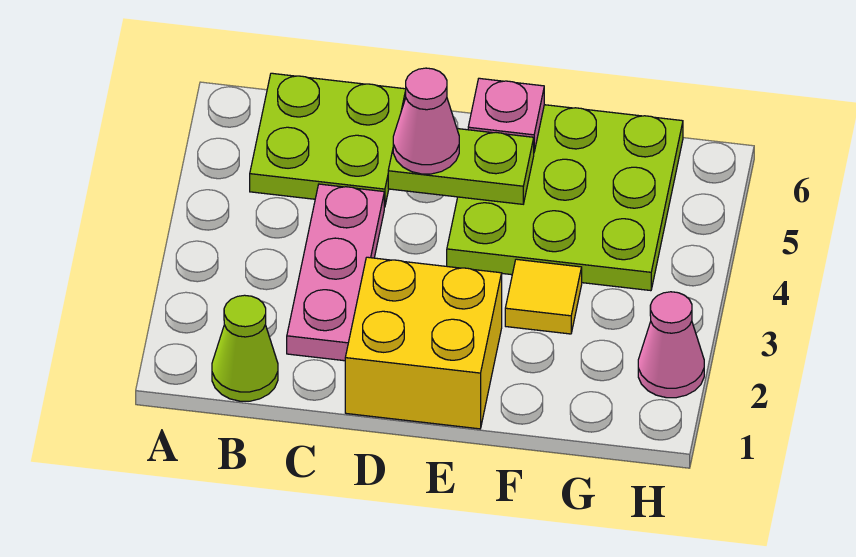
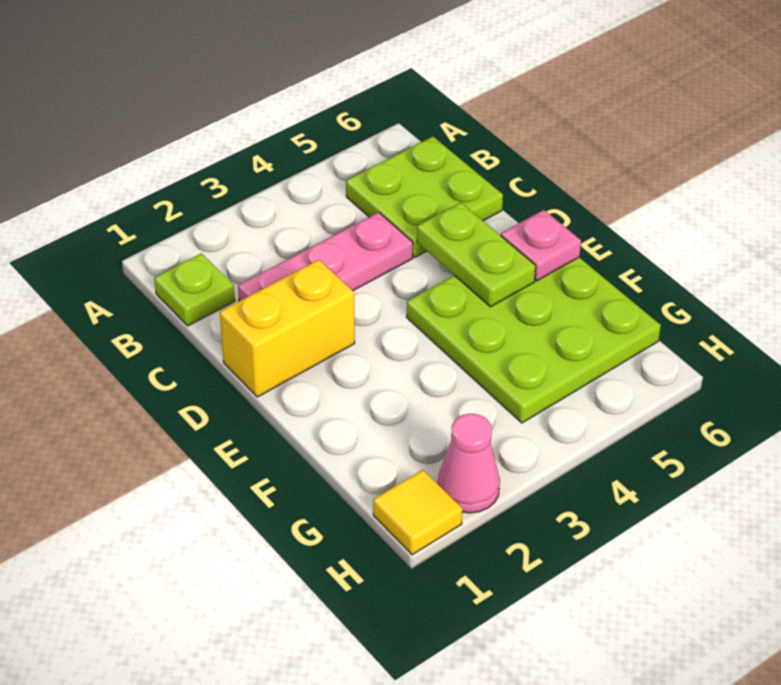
lime cone B1 level 1 -> lime plate B1 level 1
yellow brick D1:E2 level 1 -> yellow brick D1:D2 level 1
pink cone D5 level 3 -> none
yellow tile F3 level 1 -> yellow tile H1 level 1

